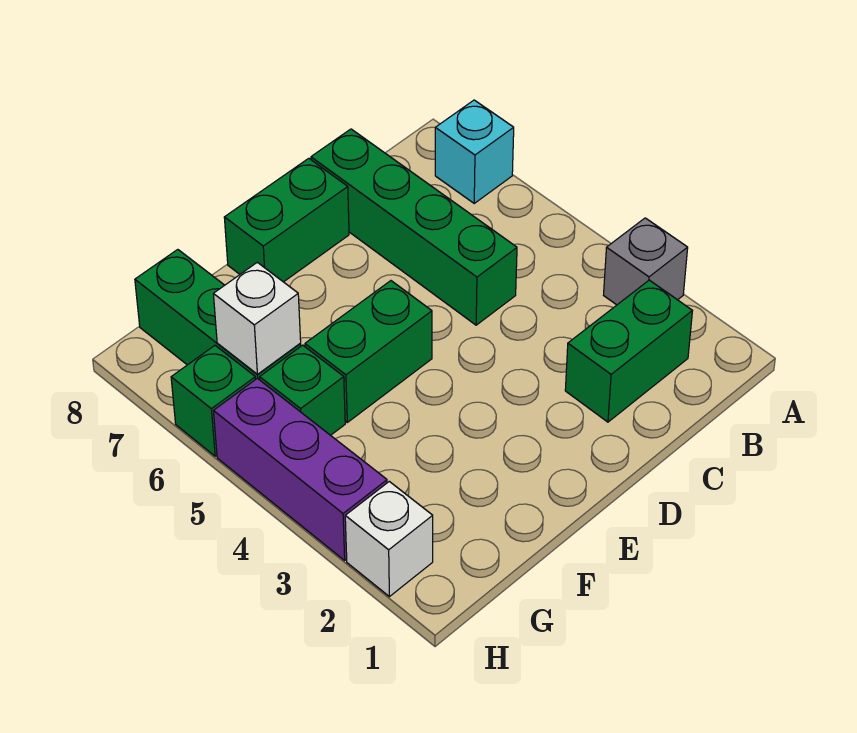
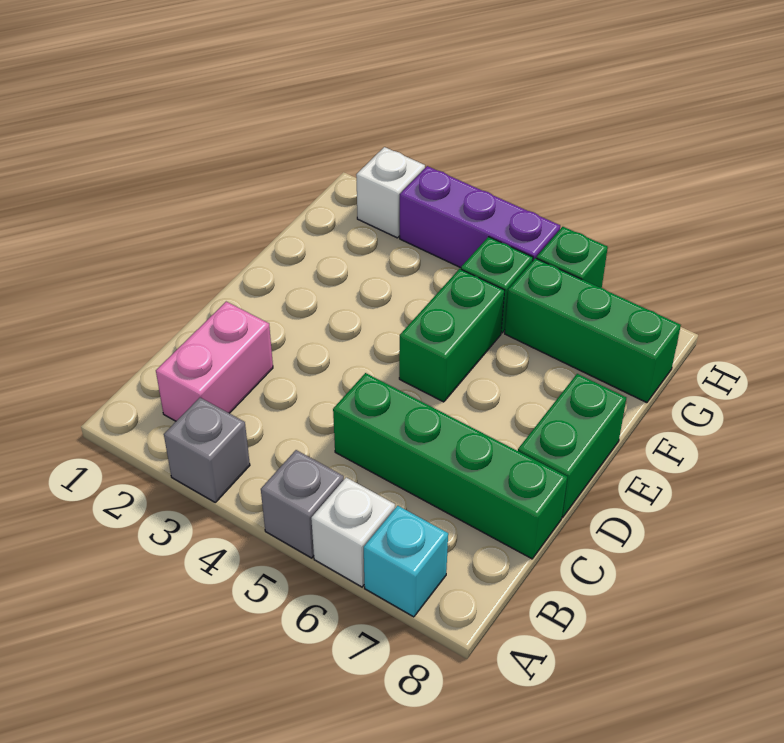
none -> grey brick A5 level 1
green brick B2:C2 level 1 -> pink brick B2:C2 level 1
white brick G6 level 2 -> white brick A6 level 1

